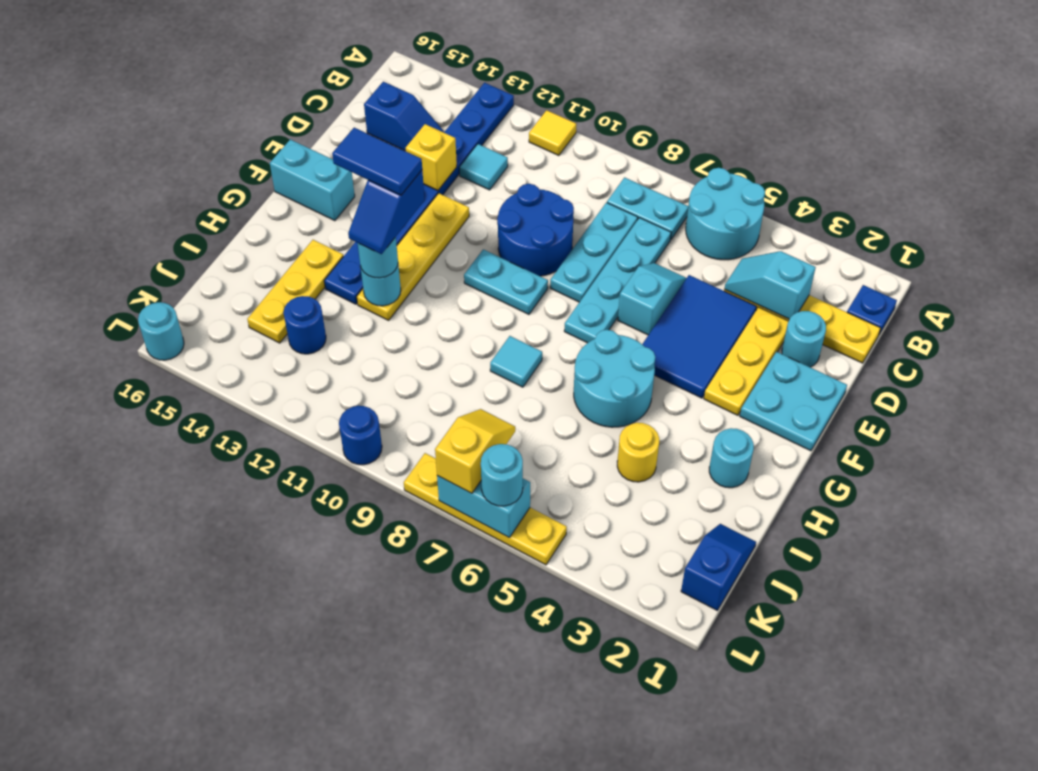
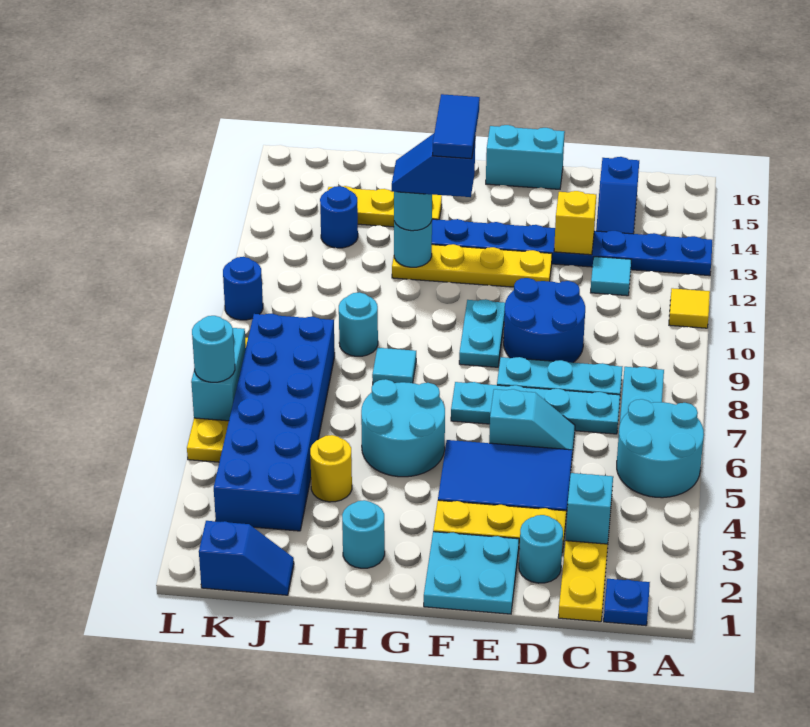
cyan brick F15:F16 level 1 -> cyan brick E16:F16 level 1
none -> blue brick J3:K8 level 1
yellow slope K7:L7 level 3 top L -> none
cyan round brick L16 level 1 -> cyan round brick I9 level 1

